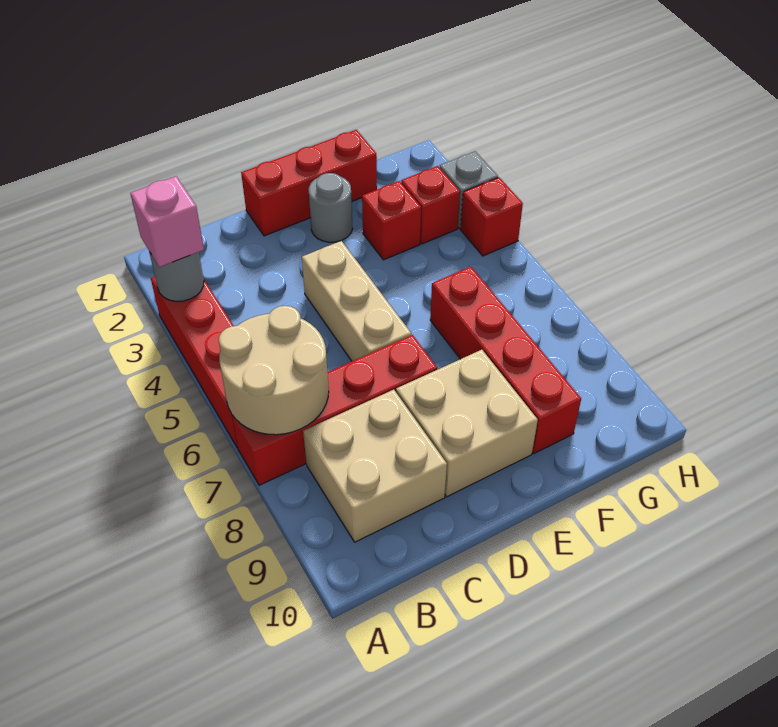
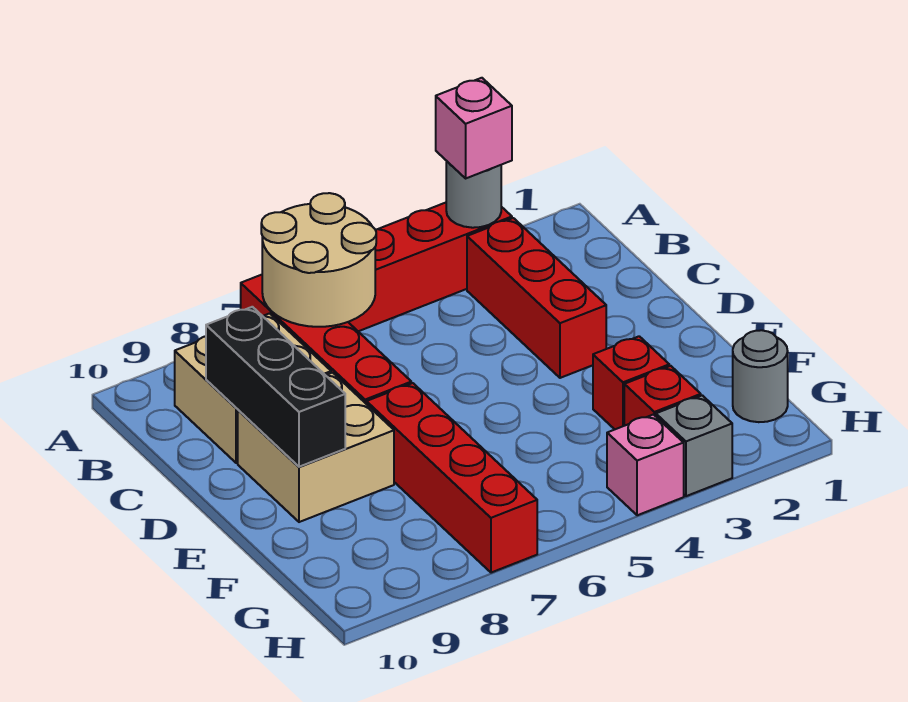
none -> black brick C9:E9 level 2
red brick D1:F1 level 1 -> red brick B3:D3 level 1
tan brick D4:D6 level 1 -> none
grey round brick E2 level 1 -> grey round brick G1 level 1
red brick F6:F9 level 1 -> red brick E7:H7 level 1
red brick H4 level 1 -> pink brick H4 level 1

